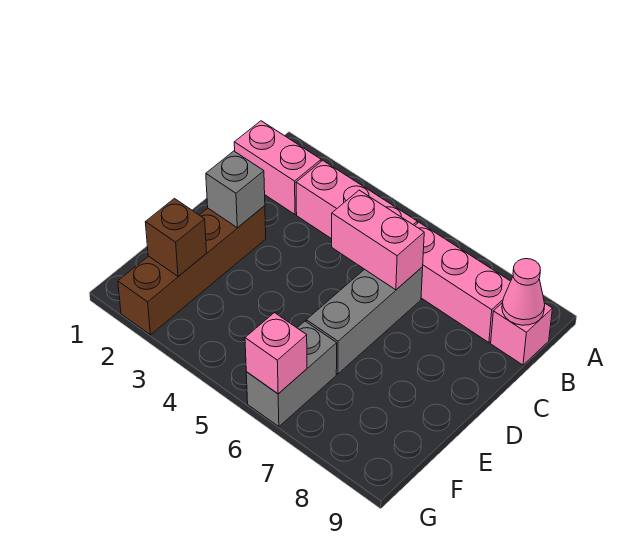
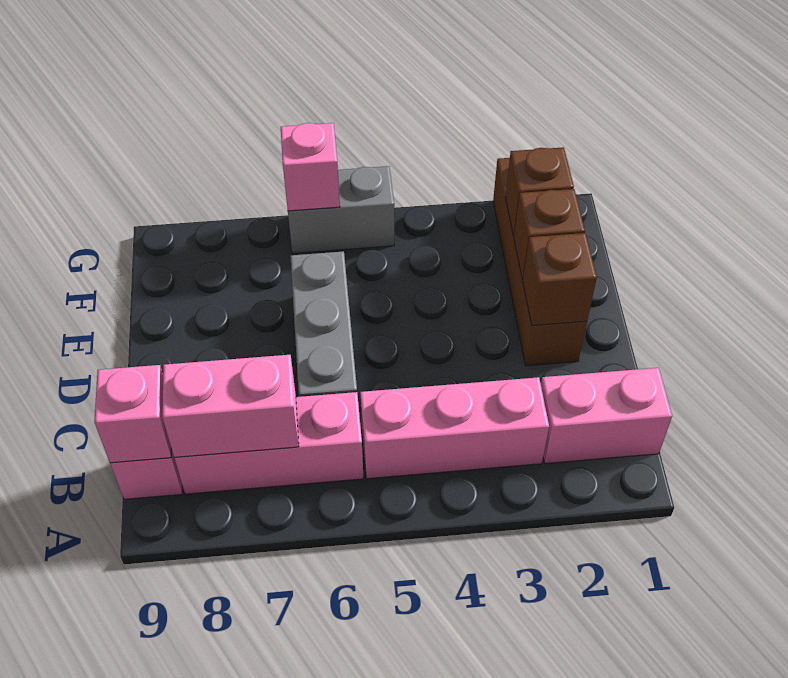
pink cone B9 level 2 -> pink brick B9 level 2
pink brick C5:C6 level 2 -> pink brick B7:B8 level 2
grey brick D2 level 2 -> brown brick D2 level 2
none -> brown brick E2 level 2
grey brick F6:G6 level 1 -> grey brick G5:G6 level 1

